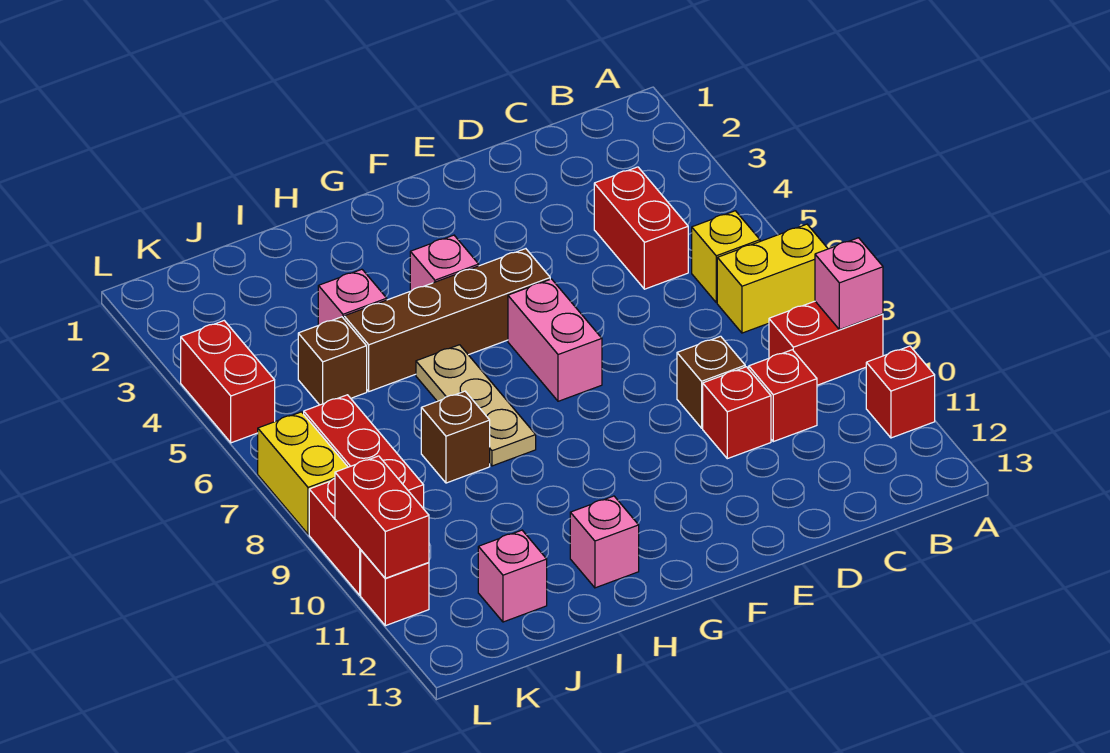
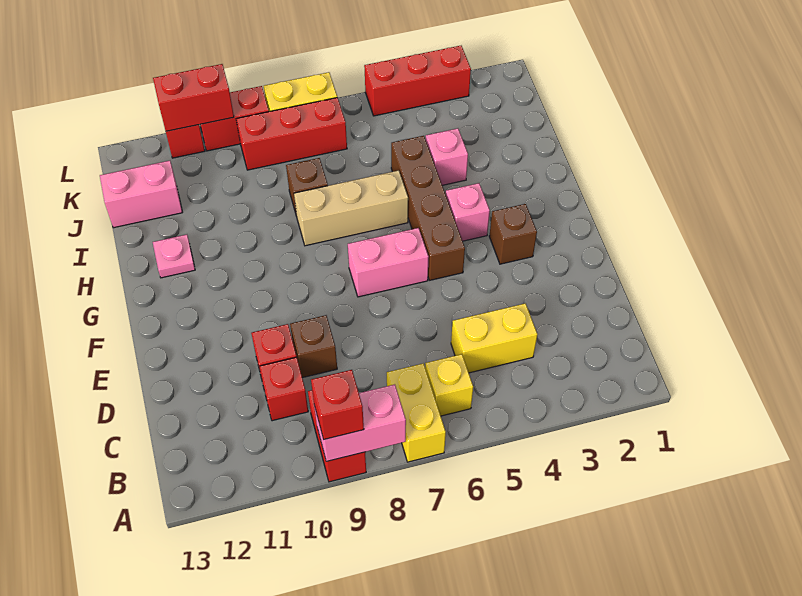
pink brick A9 level 2 -> pink brick A8:A9 level 2
red brick A11 level 1 -> red brick A9 level 3
red brick C4:C5 level 1 -> yellow brick C4:C5 level 1
tan plate H6:H8 level 1 -> tan brick H6:H8 level 1
pink brick H12 level 1 -> pink plate H12 level 1
brown brick J5 level 1 -> brown brick F3 level 1
pink brick J12 level 1 -> pink brick J12:J13 level 1
red brick L4:L5 level 1 -> red brick L3:L5 level 1

